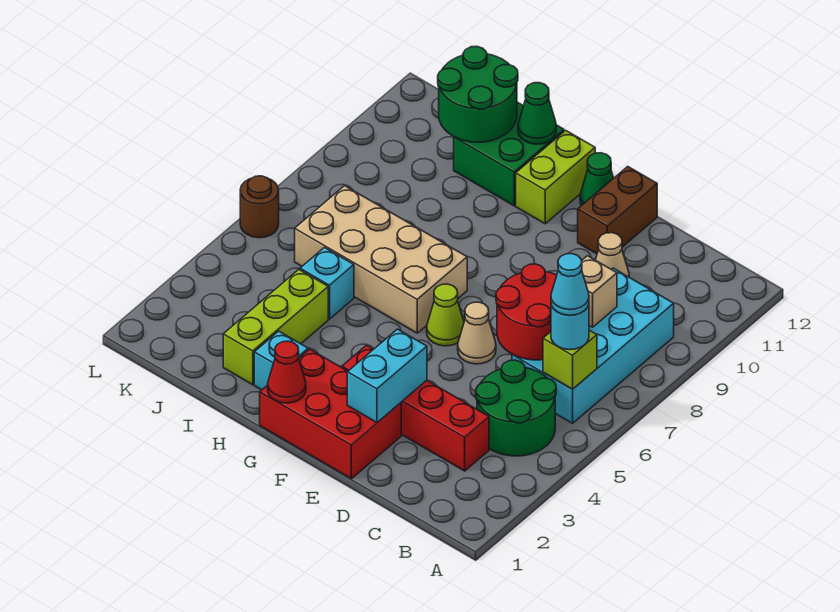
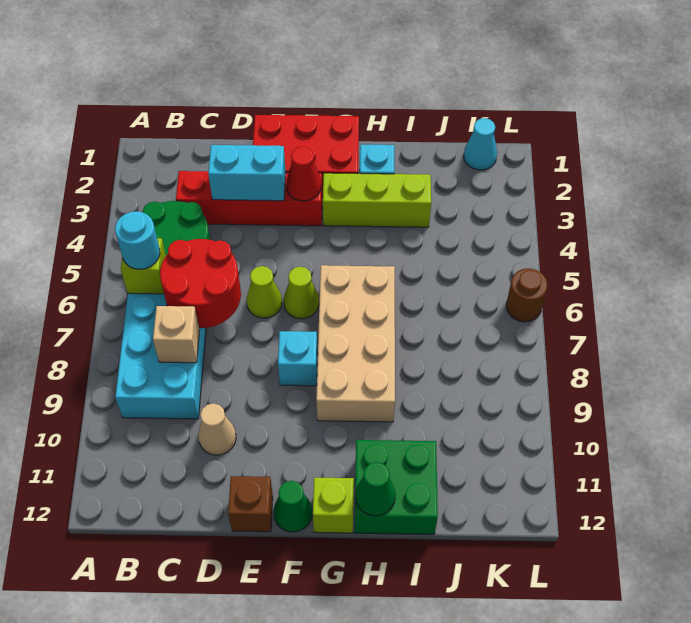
cyan cone B6 level 4 -> cyan cone K1 level 1
cyan brick E2:E3 level 2 -> cyan brick D3:E3 level 2
tan cone E6 level 1 -> lime cone E6 level 1
brown brick E11:E12 level 1 -> brown brick E12 level 1
red cone G1 level 2 -> red cone F3 level 2
tan brick G6:J7 level 1 -> tan brick G6:H9 level 1
lime brick G11:G12 level 1 -> lime brick G12 level 1
lime brick I2:I4 level 1 -> lime brick G3:I3 level 1
cyan brick I5 level 1 -> cyan brick F8 level 1
green round brick I11:J12 level 2 -> none

